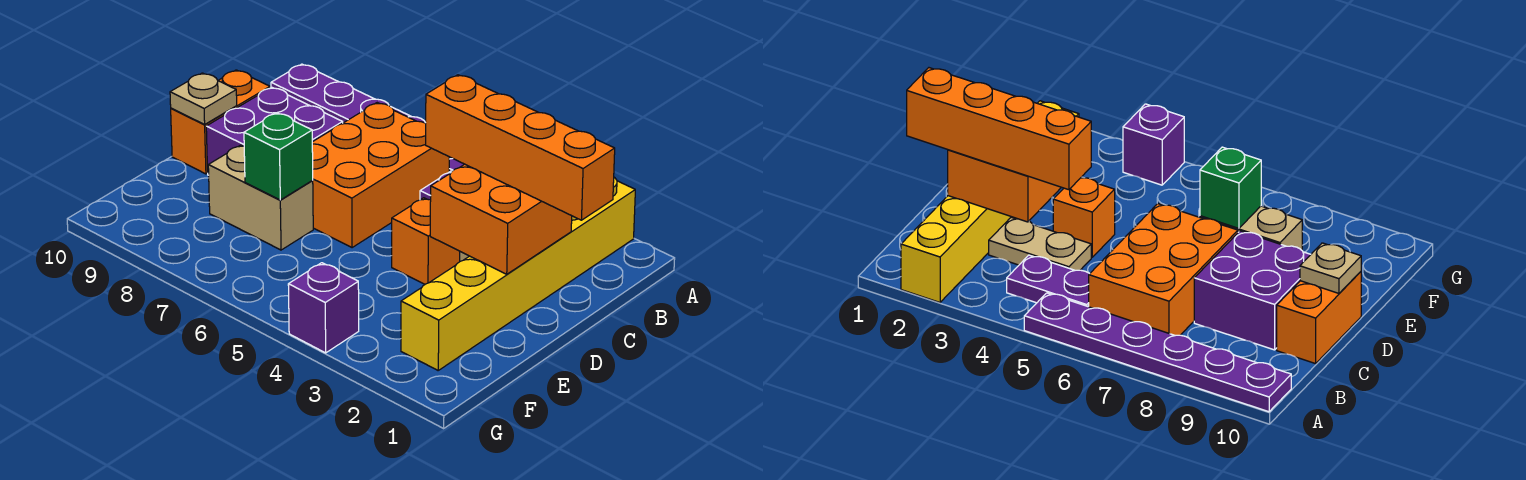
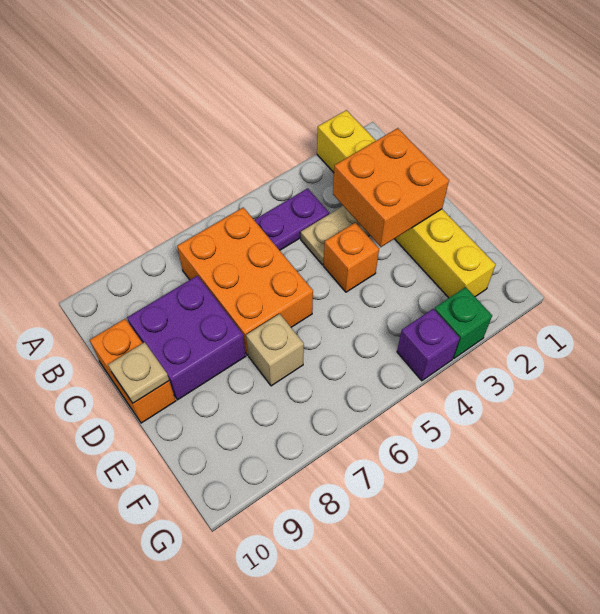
purple plate A5:A10 level 1 -> none
orange brick C1:C4 level 3 -> none
tan brick E7:E8 level 1 -> tan brick E7 level 1
green brick E7 level 2 -> green brick G3 level 1

